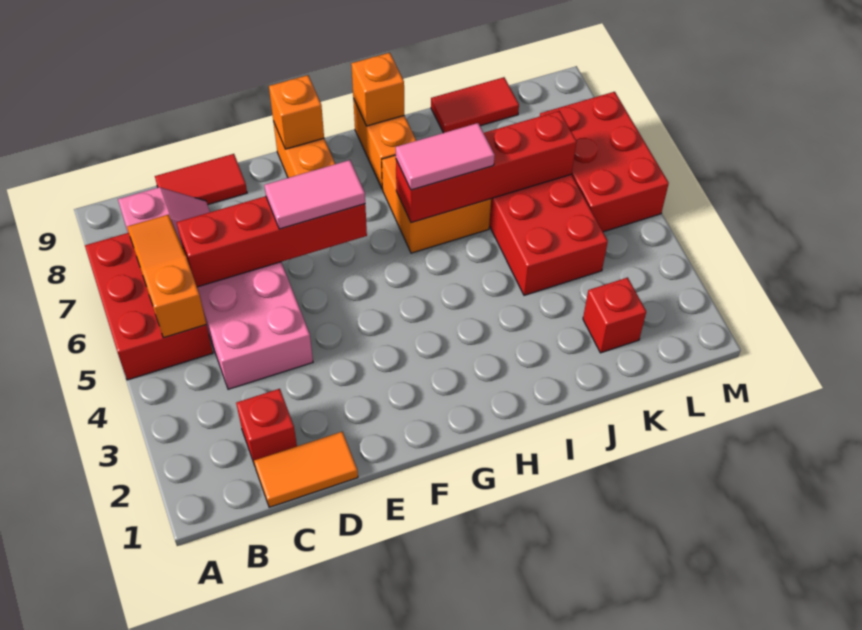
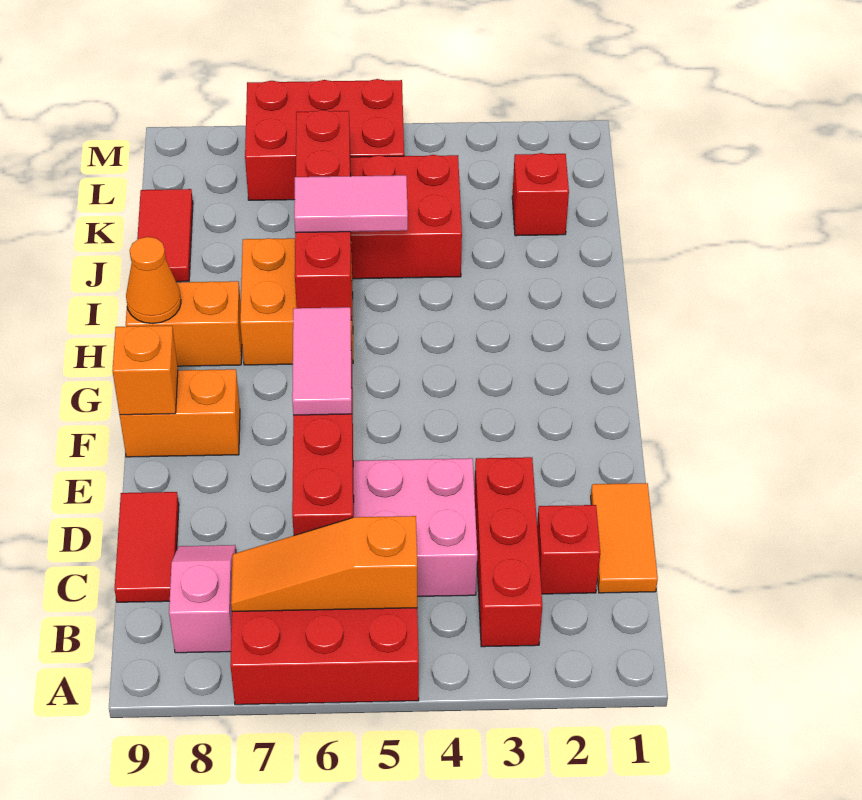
none -> red brick B3:D3 level 1
pink tile H6:I6 level 3 -> pink tile I5:I6 level 3
orange brick H9 level 2 -> orange cone H9 level 2

